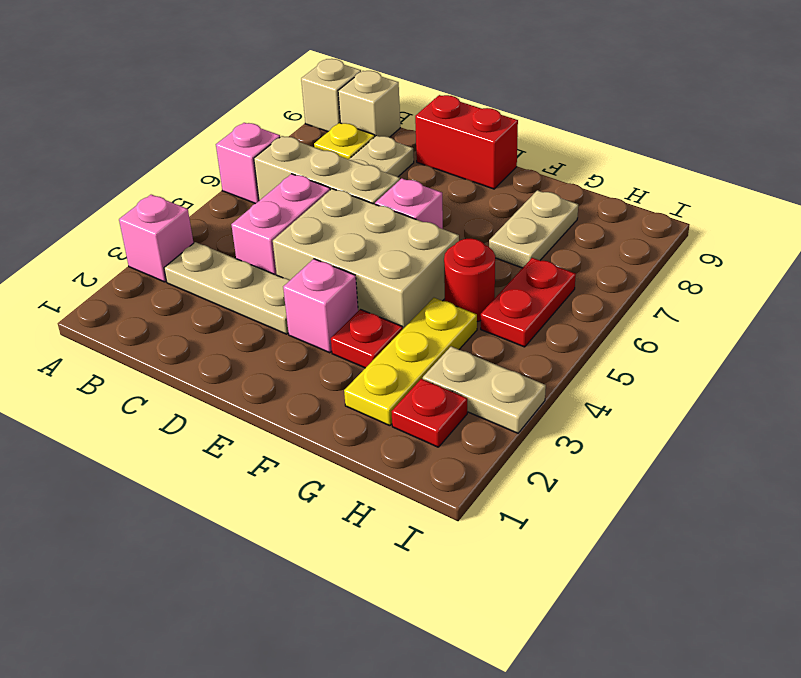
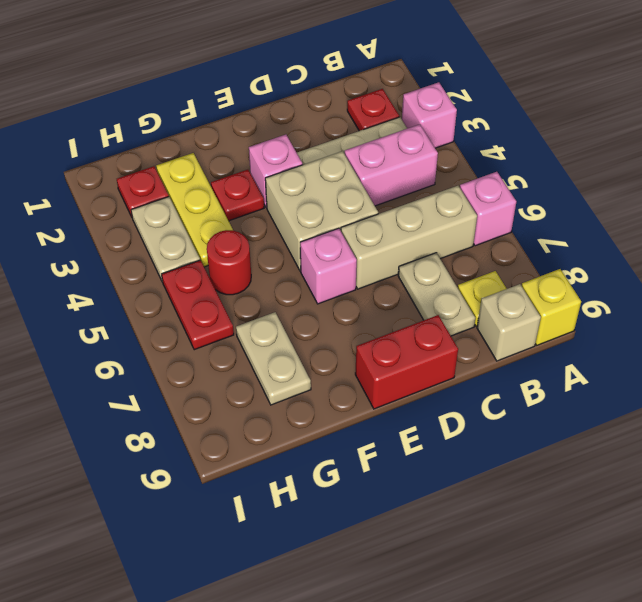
tan brick A9 level 1 -> yellow brick A9 level 1
none -> red plate B2 level 1
pink brick C4:C5 level 1 -> pink brick B4:C4 level 1
tan brick D4:F5 level 1 -> tan brick D4:E5 level 1
tan plate H3:I3 level 1 -> tan plate H3:H4 level 1

